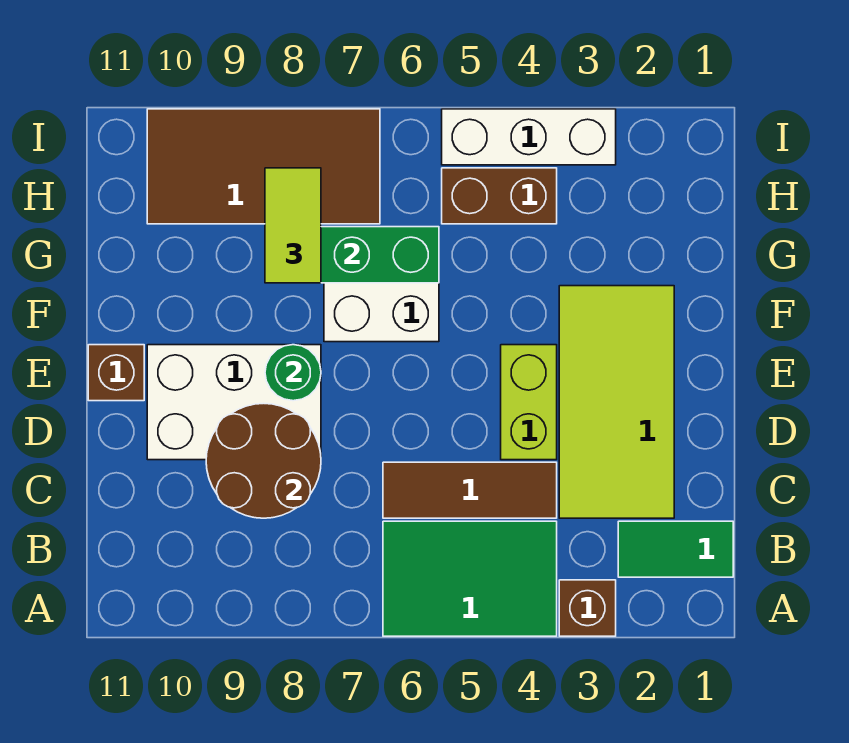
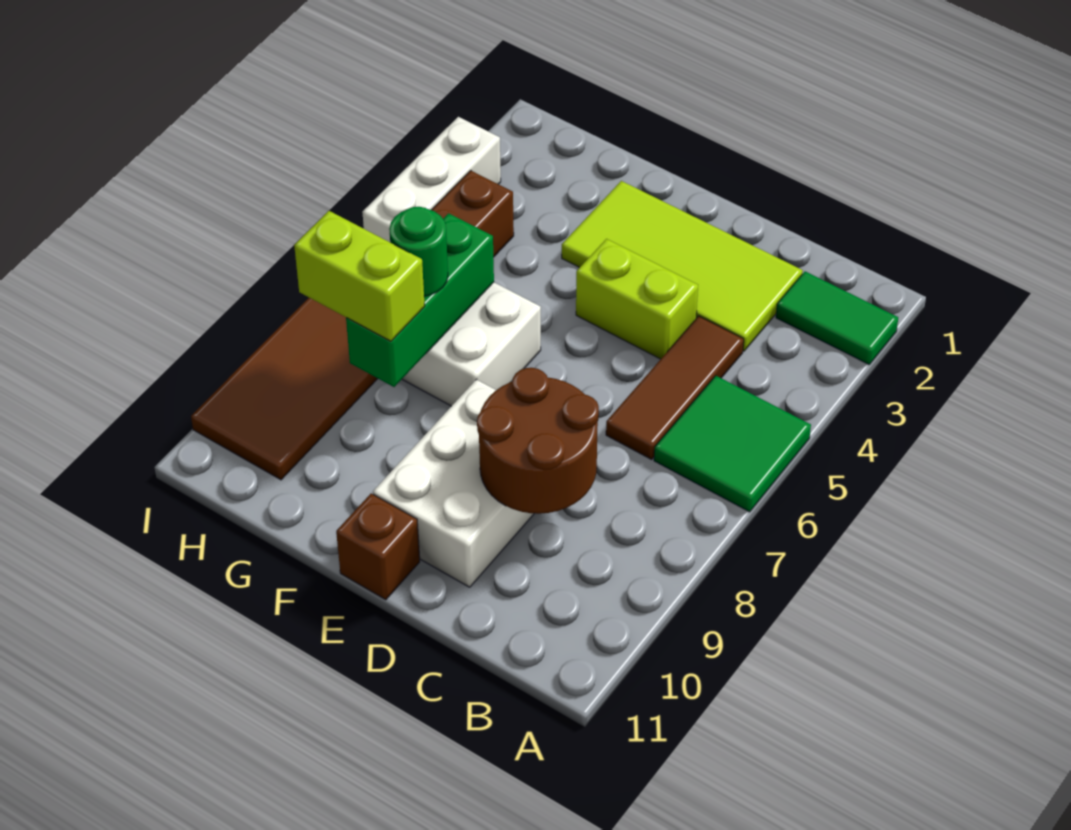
brown brick A3 level 1 -> none
green tile A4:B6 level 1 -> green tile A5:B6 level 1
green tile B1:B2 level 1 -> green tile A2:B2 level 1
green round brick E8 level 2 -> green round brick G7 level 3
lime tile G8:H8 level 3 -> lime brick G8:H8 level 3

